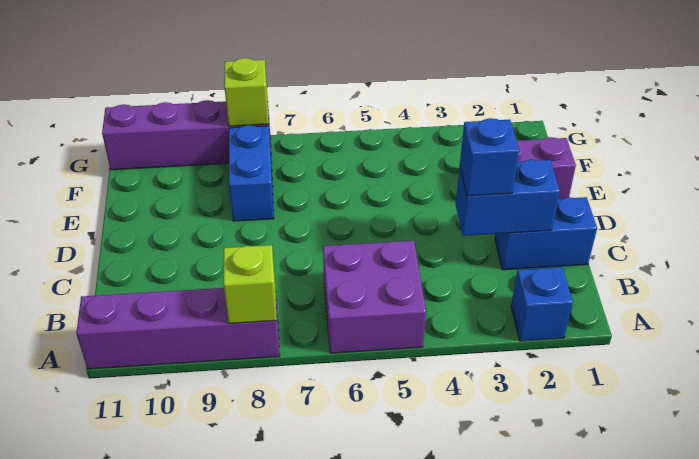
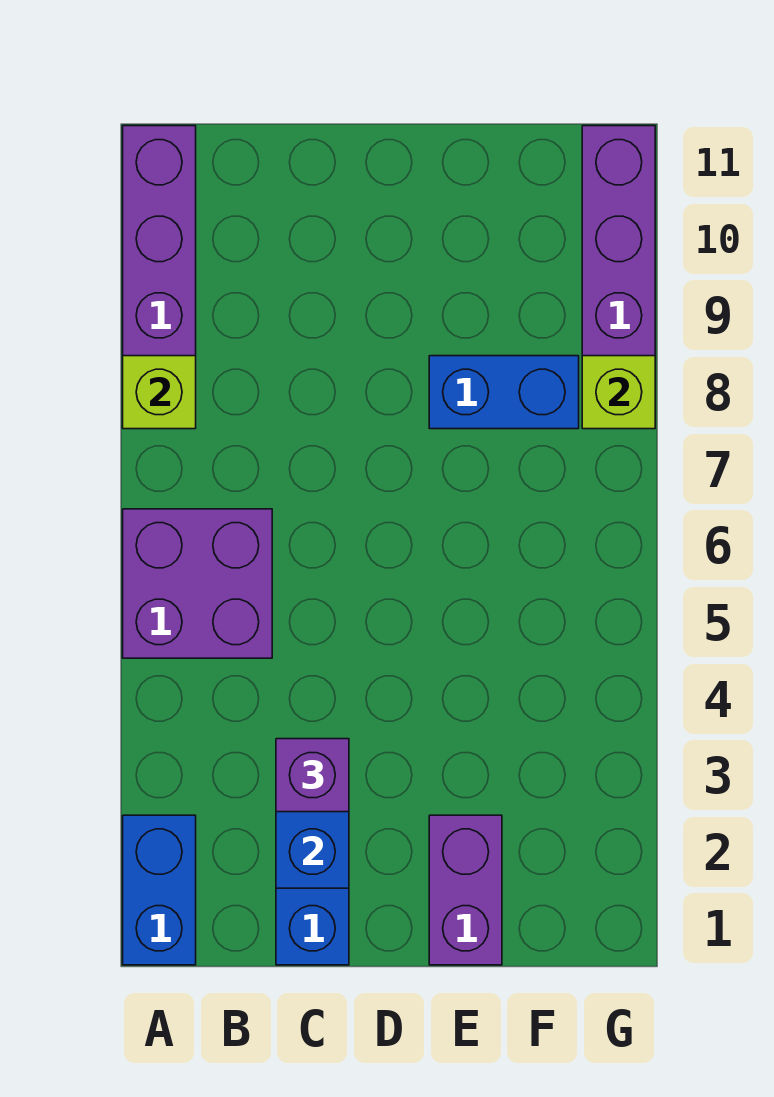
blue brick A2 level 1 -> blue brick A1:A2 level 1
blue brick C3 level 3 -> purple brick C3 level 3

